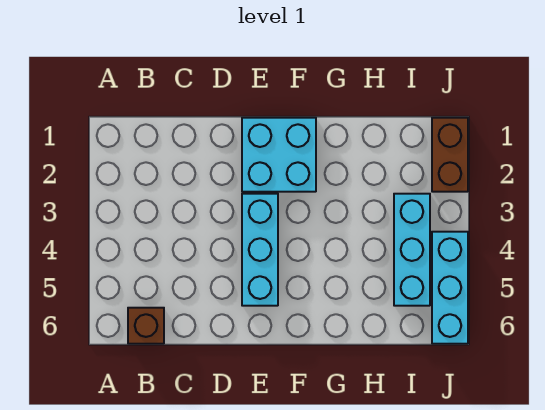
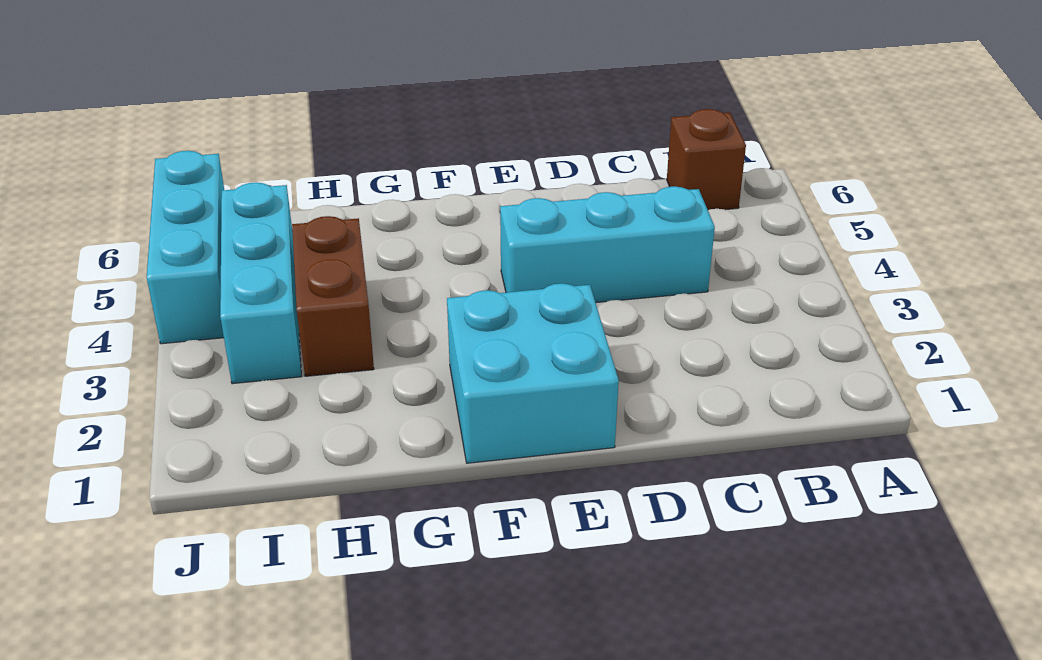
cyan brick E3:E5 level 1 -> cyan brick C4:E4 level 1
brown brick J1:J2 level 1 -> brown brick H3:H4 level 1

